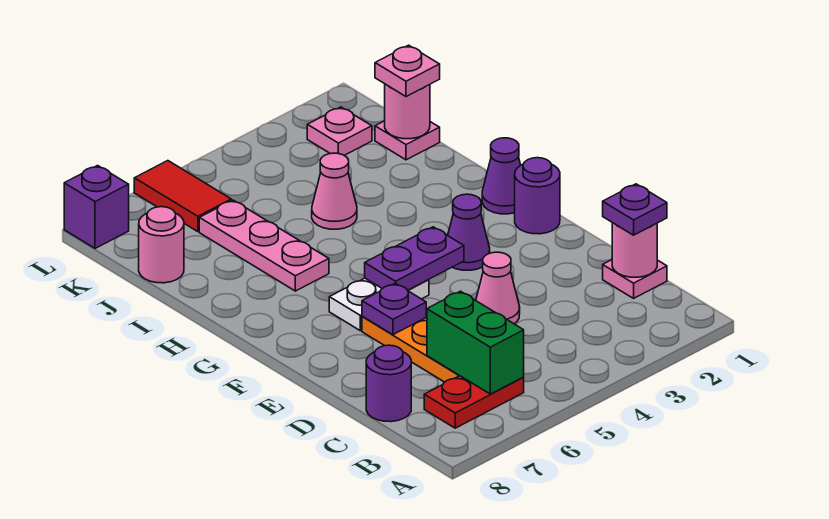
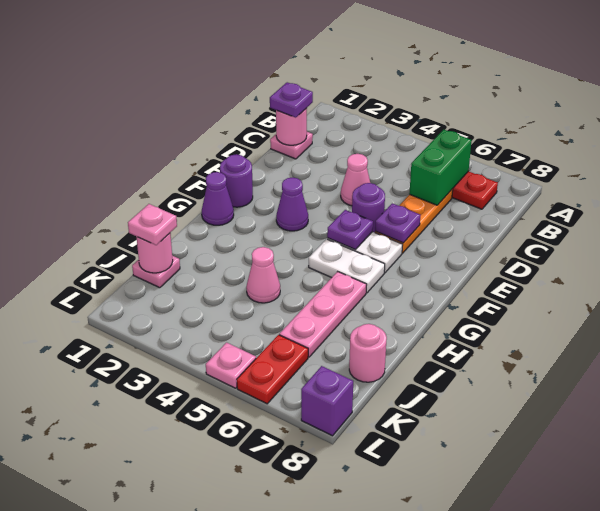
purple round brick C8 level 1 -> purple round brick E5 level 1
purple plate F4:F5 level 2 -> purple plate F5 level 2
none -> white plate G5:G6 level 1
pink plate K2 level 1 -> pink plate L5 level 1
red tile K6:L6 level 1 -> red plate K6:L6 level 1

